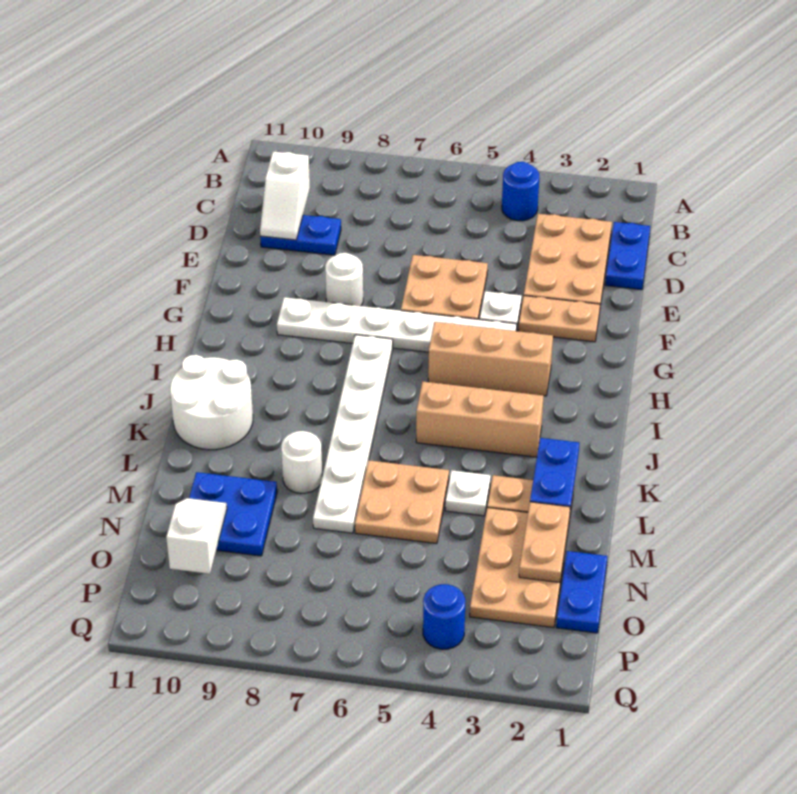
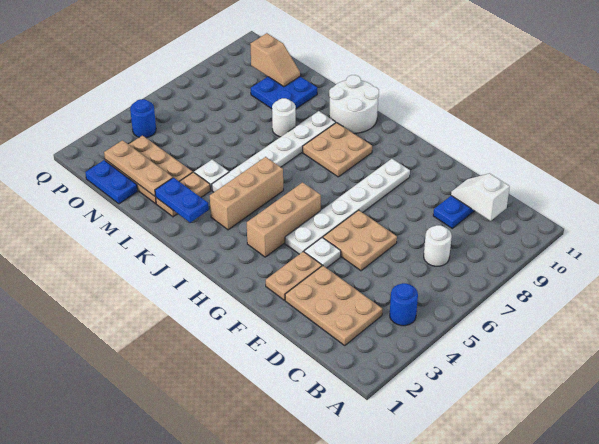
blue plate C1:D1 level 1 -> none
white round brick F8 level 1 -> white round brick C7 level 1
white plate H7:M7 level 1 -> white plate K4:K9 level 1
tan plate L5:M6 level 1 -> tan plate I8:J9 level 1
tan plate M2:N2 level 2 -> tan plate M2:O2 level 2
white slope N10:O10 level 2 top O -> tan slope N10:O10 level 2 top O

